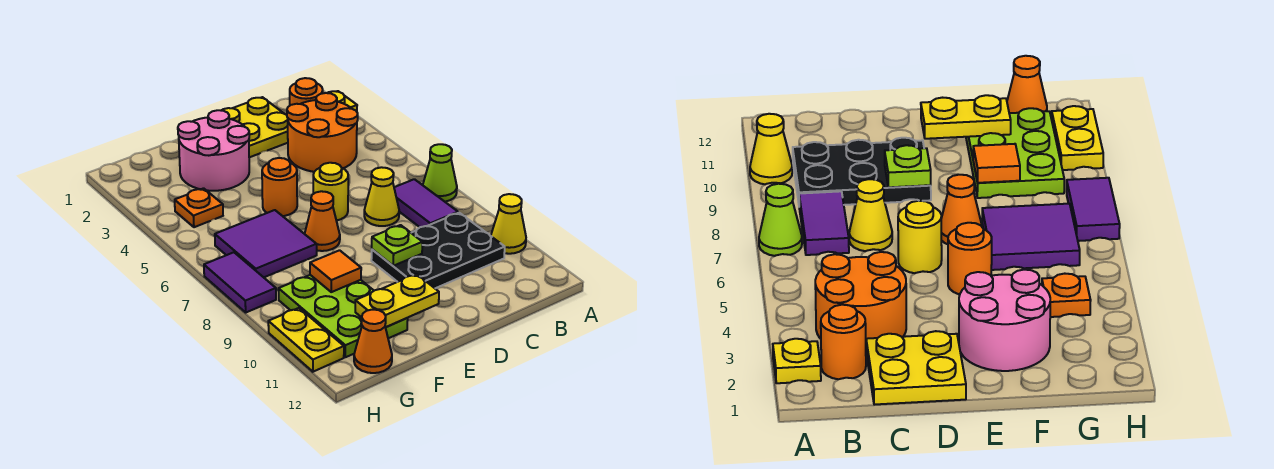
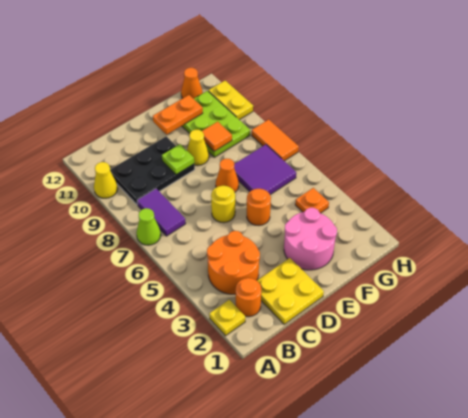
yellow cone C7 level 1 -> yellow cone E9 level 1
yellow plate E11:F11 level 2 -> orange plate E11:F11 level 2
purple tile H7:H8 level 1 -> orange tile H7:H8 level 1

